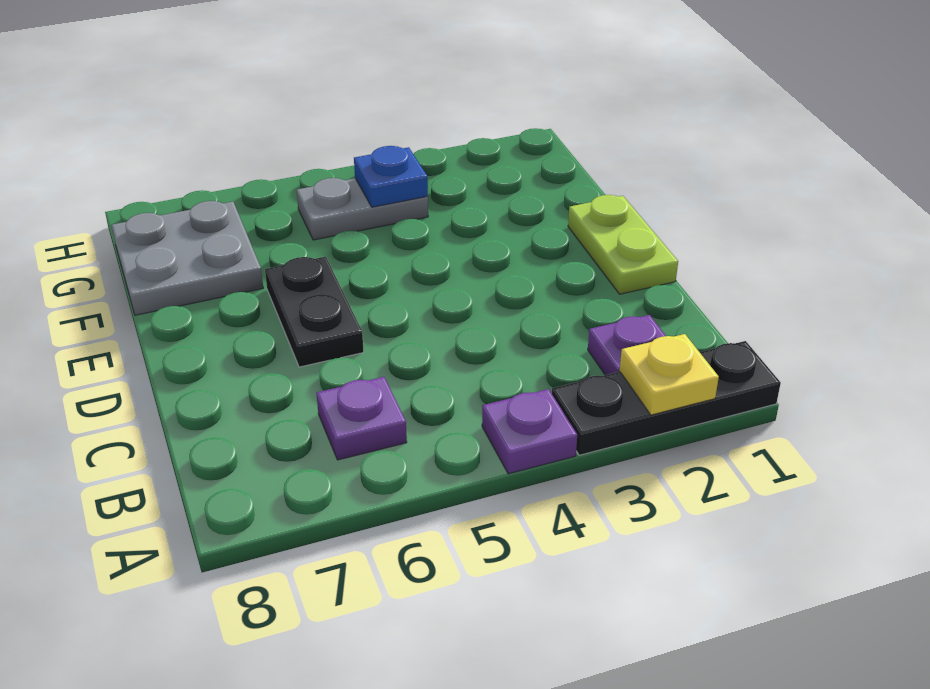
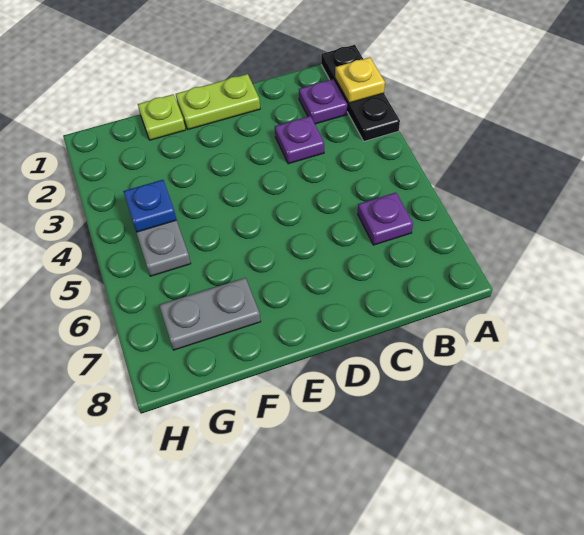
purple plate A4 level 1 -> purple plate C3 level 1
black plate D6:E6 level 1 -> none
none -> lime plate F1 level 1
grey plate F7:G8 level 1 -> grey plate F7:G7 level 1

